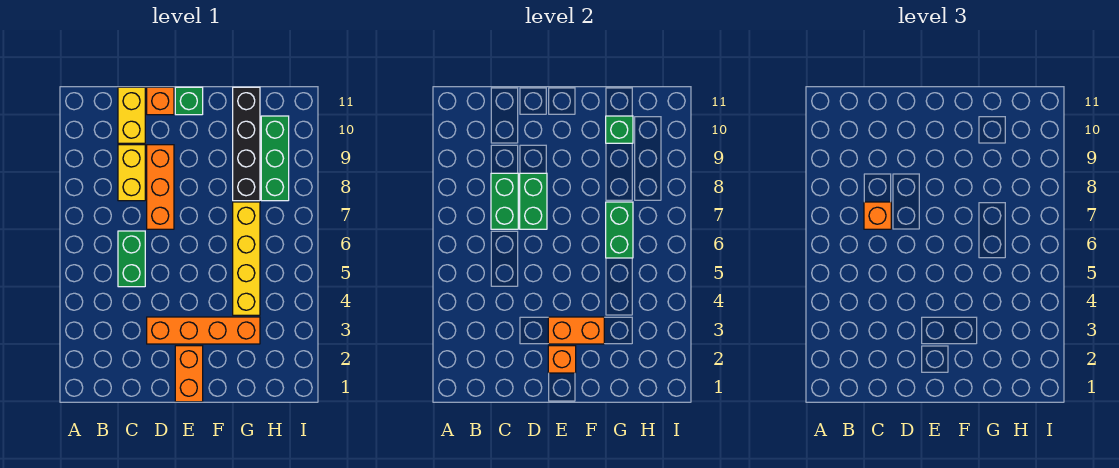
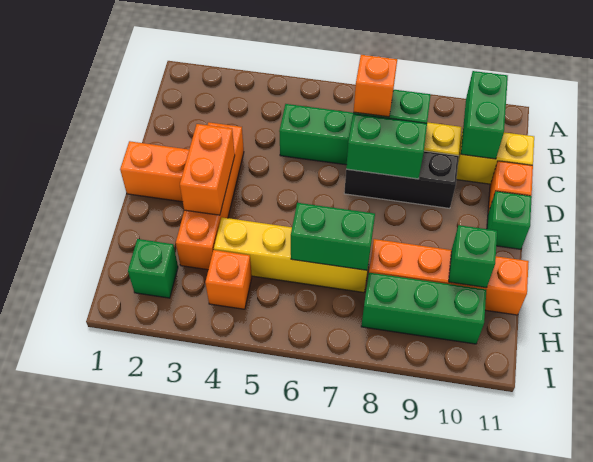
none -> green brick B10:C10 level 2
orange brick D7:D9 level 1 -> black brick D7:D9 level 1
orange brick E2 level 2 -> orange brick H4 level 1
black brick G8:G11 level 1 -> orange brick G8:G11 level 1
none -> green brick H2 level 1

